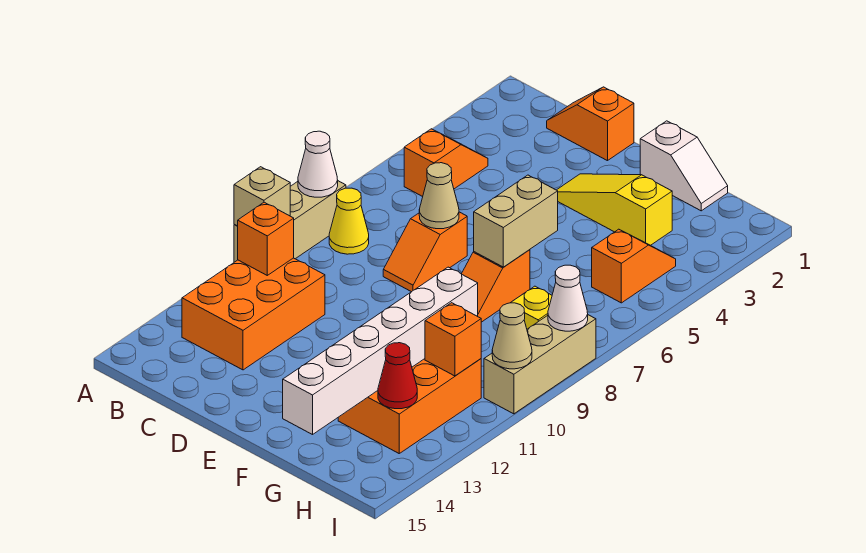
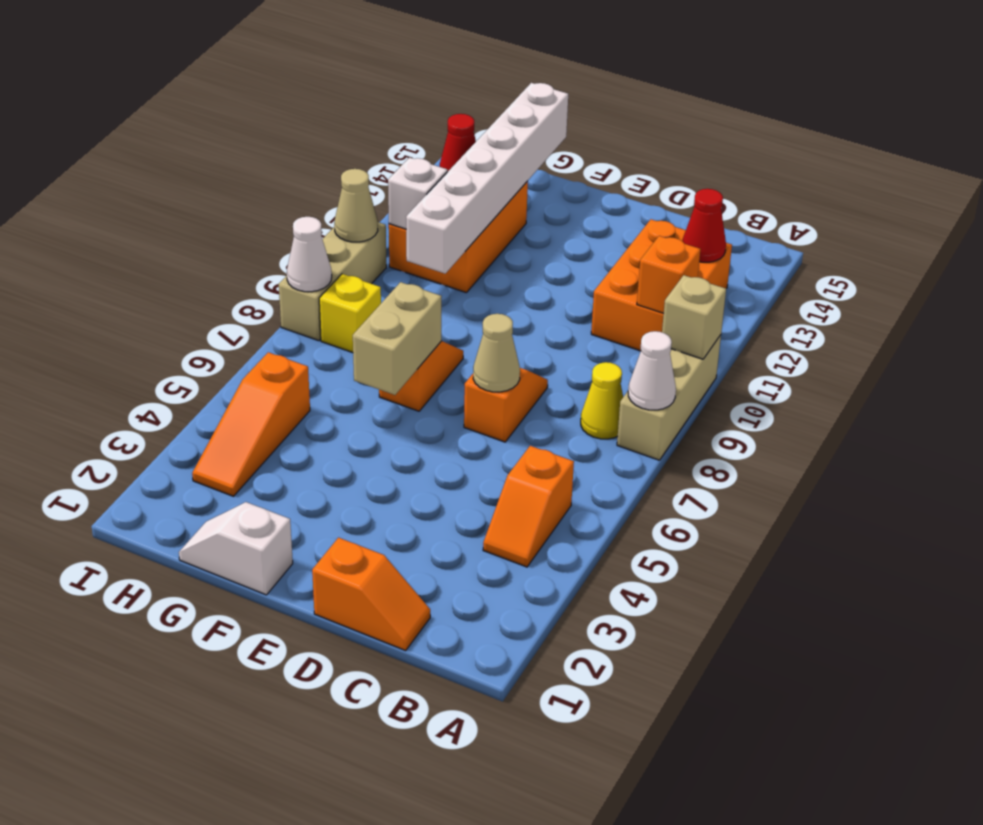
none -> red cone B13 level 2
yellow slope E3:G3 level 1 top G -> none
orange slope H4:H5 level 1 top 5 -> orange slope H3:H5 level 1 top 5
orange brick H11 level 2 -> white brick H11 level 2

